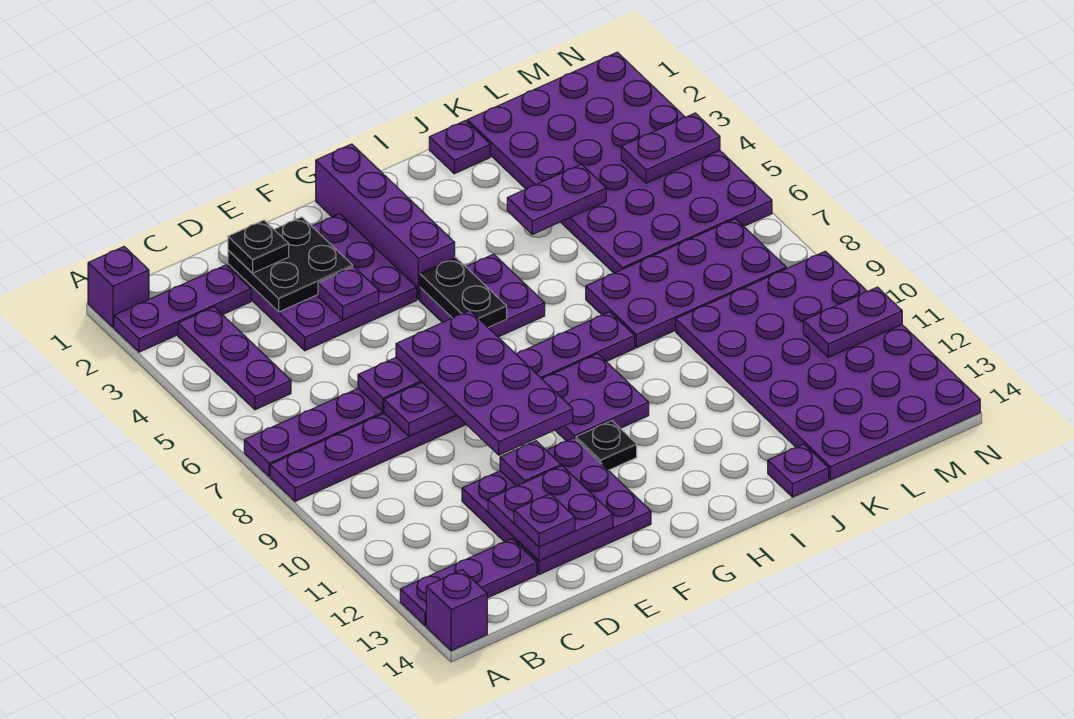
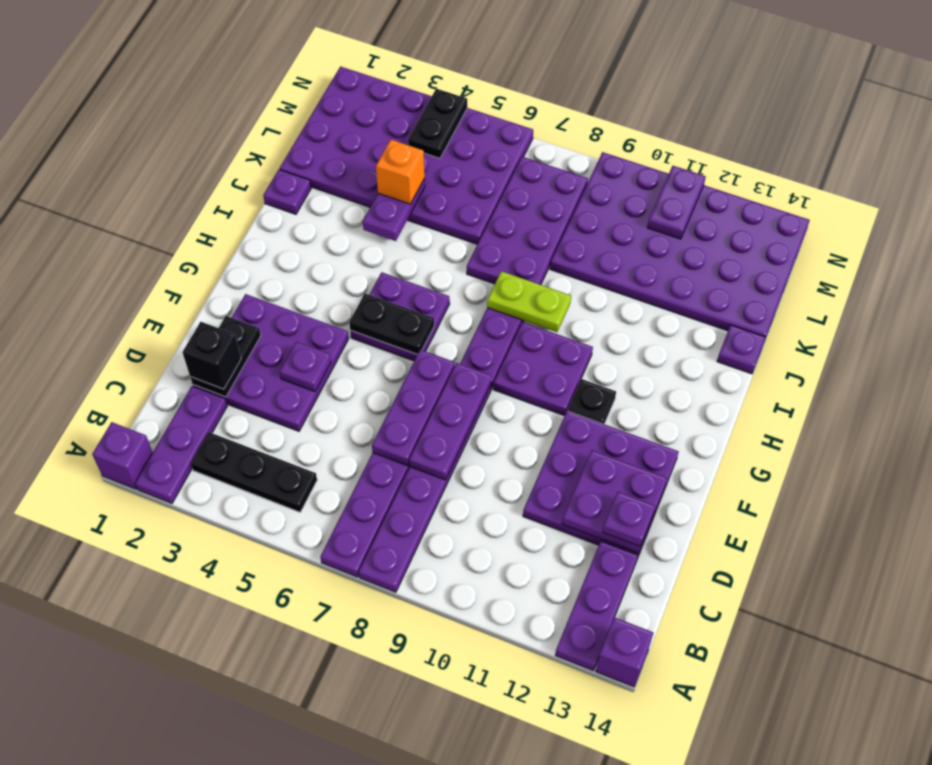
purple plate B3:B5 level 1 -> black plate B3:B5 level 1
black plate D2:E3 level 2 -> black plate D2:E2 level 2
black plate D2 level 3 -> black brick D2 level 3
purple plate E7:F10 level 3 -> none
purple plate E11 level 2 -> none
purple brick G1:G4 level 1 -> none
none -> lime plate I8:I9 level 2
none -> orange brick K4 level 3
purple plate M4:N4 level 2 -> black plate M4:N4 level 2

